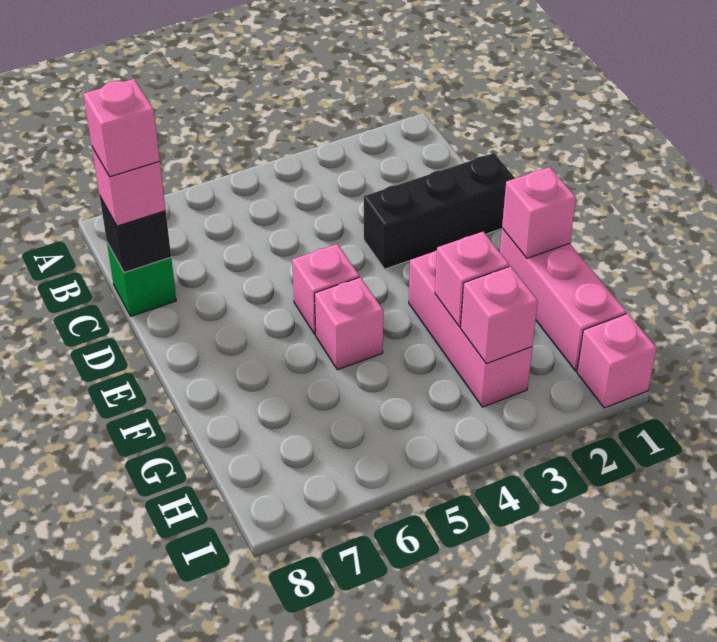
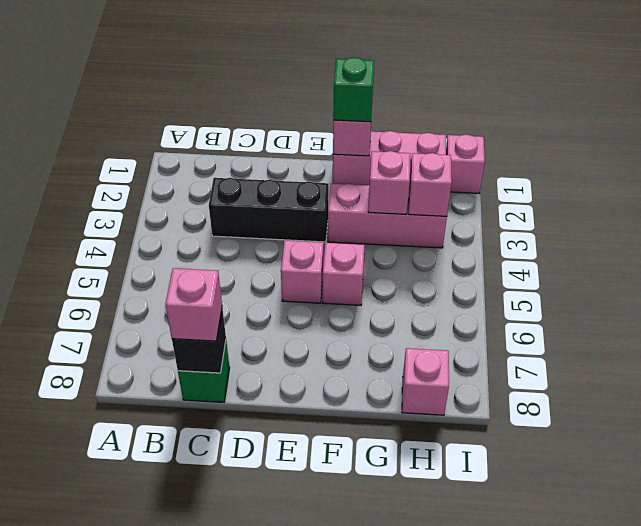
pink brick C8 level 4 -> pink brick H8 level 1
black brick D1:D3 level 1 -> black brick C3:E3 level 1
none -> green brick F1 level 3

